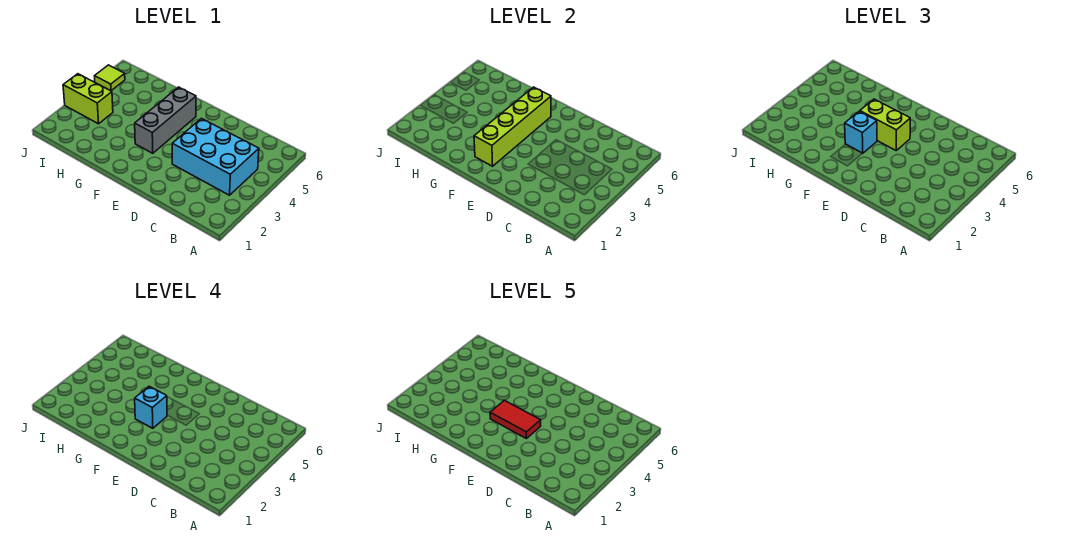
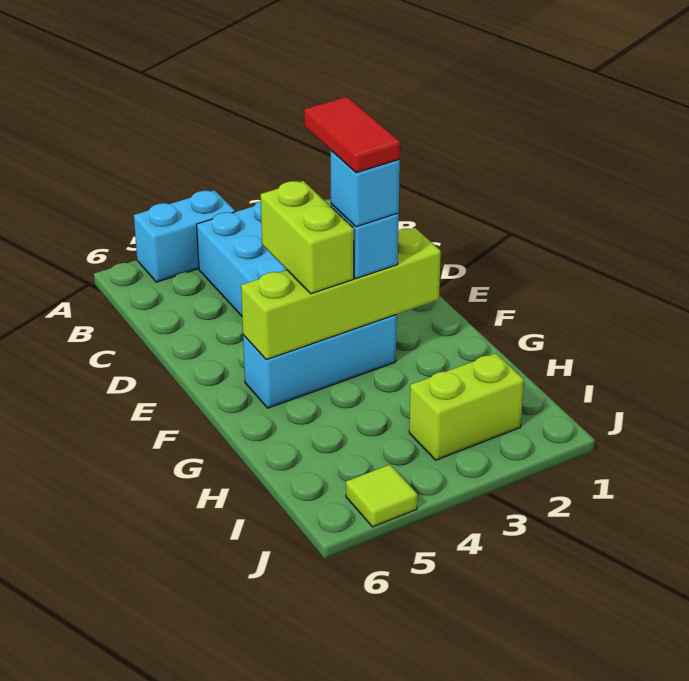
none -> cyan brick A4:A5 level 1
grey brick F3:F5 level 1 -> cyan brick F3:F5 level 1
lime brick I3:J3 level 1 -> lime brick I2:I3 level 1

